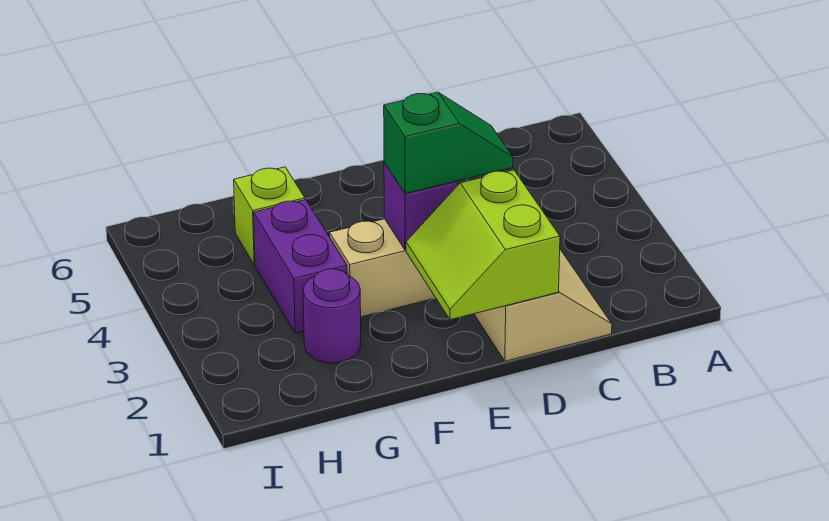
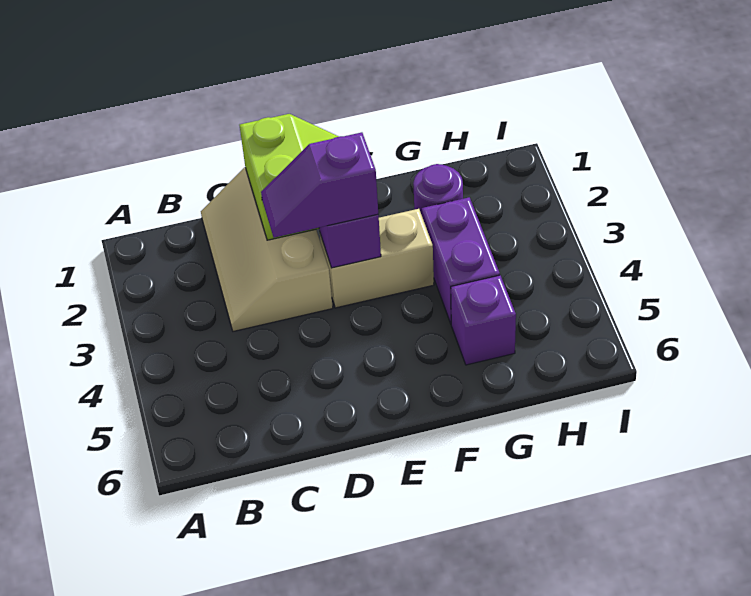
green slope D3:E3 level 3 top E -> purple slope D3:E3 level 3 top E
lime brick G5 level 1 -> purple brick G5 level 1

